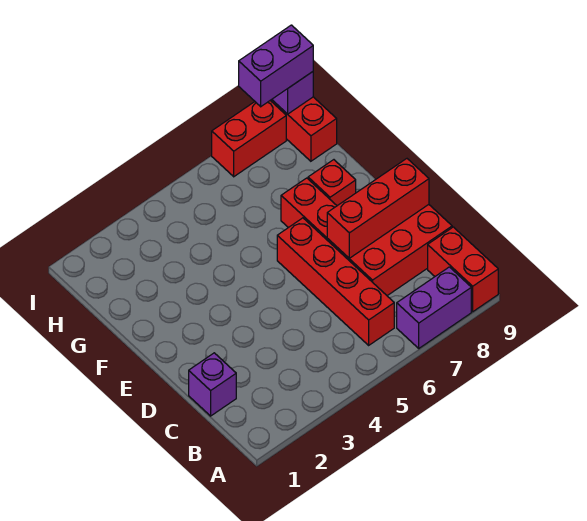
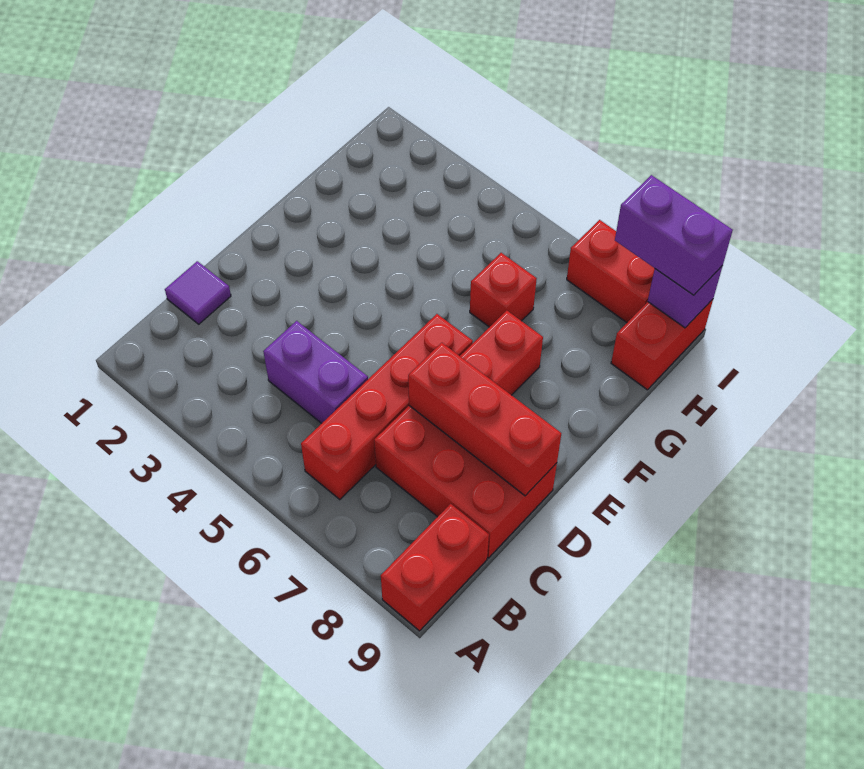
purple brick A7:A8 level 1 -> purple brick C4:C5 level 1
purple brick C1 level 1 -> purple tile C1 level 1
red brick F8 level 1 -> red brick G6 level 1

